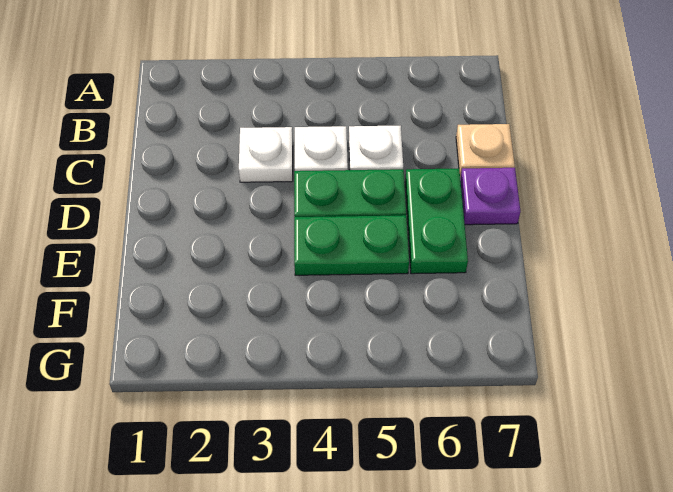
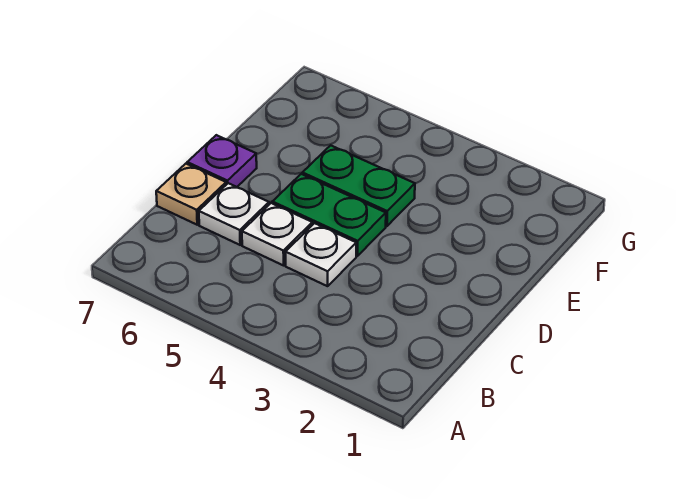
white plate C3 level 1 -> white plate C6 level 1
green plate D6:E6 level 1 -> none

